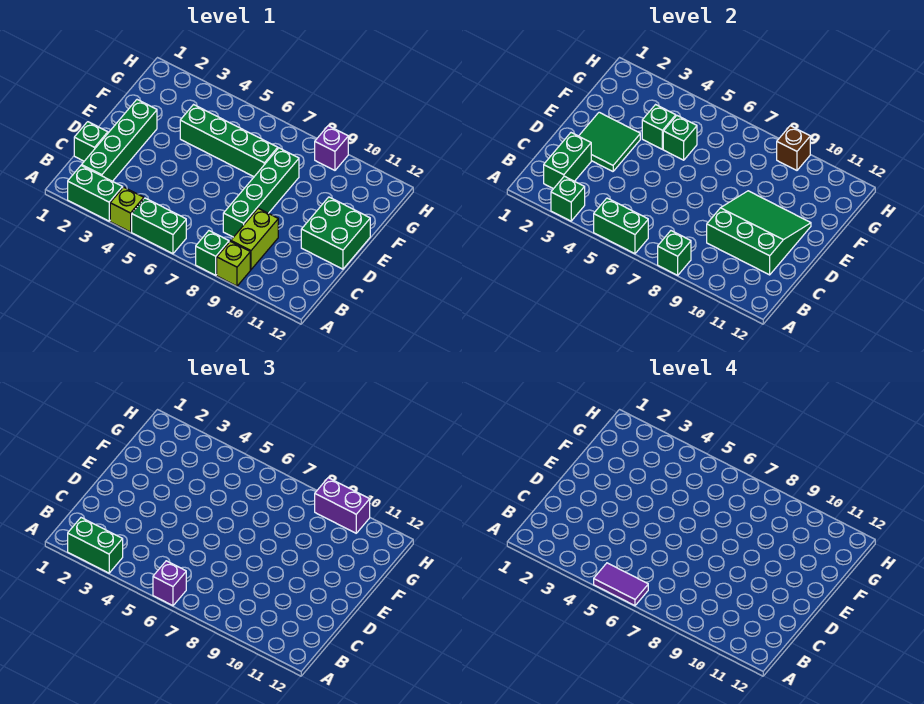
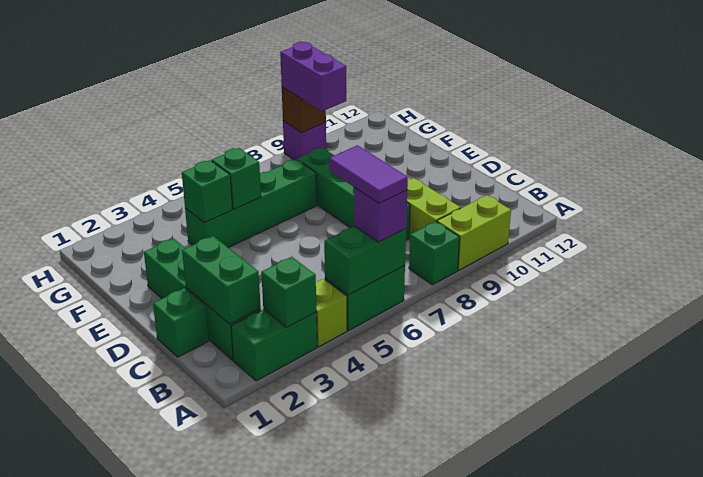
green brick A2:A3 level 3 -> none
purple tile A5:A6 level 4 -> purple tile A6:B6 level 4
green brick A8 level 2 -> none
lime brick A9 level 1 -> lime brick A9:A10 level 1
green slope C9:E11 level 2 top C -> none
green tile D2:E3 level 2 -> none
green brick D11:E12 level 1 -> none
purple brick H9:H10 level 3 -> purple brick G9:H9 level 3

